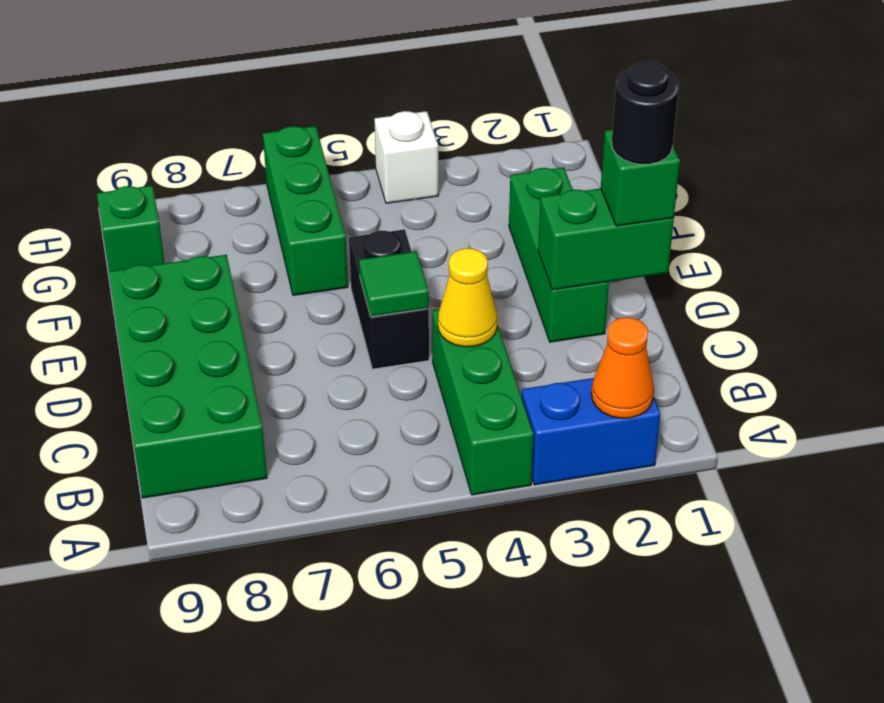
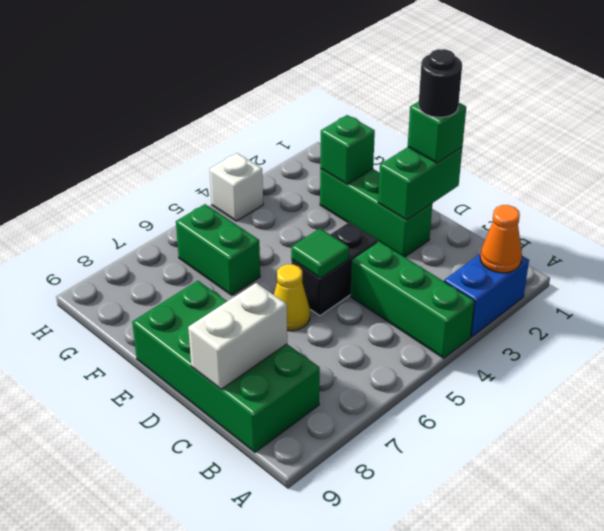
yellow cone C4 level 2 -> yellow cone D6 level 1
none -> white brick C8:C9 level 2
black brick D5:E5 level 1 -> black brick D4:D5 level 1
green brick F6:H6 level 1 -> green brick F6:G6 level 1
green brick G9 level 1 -> green brick F2 level 2

